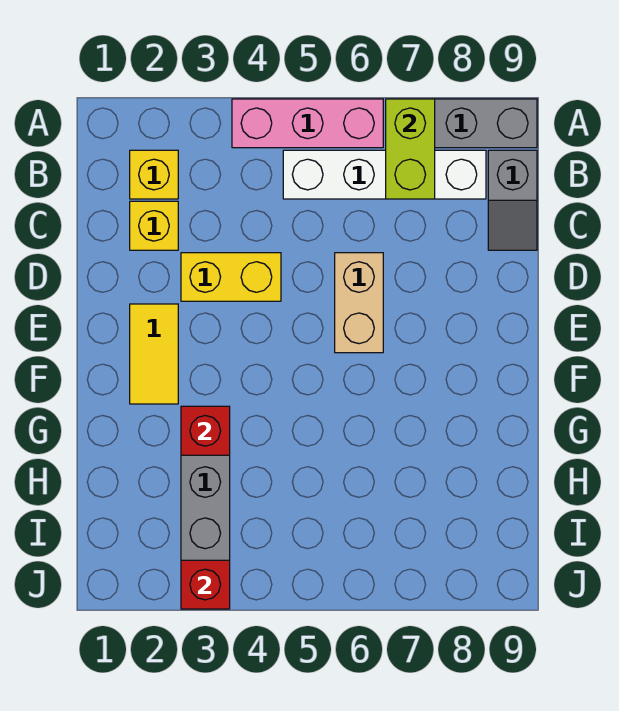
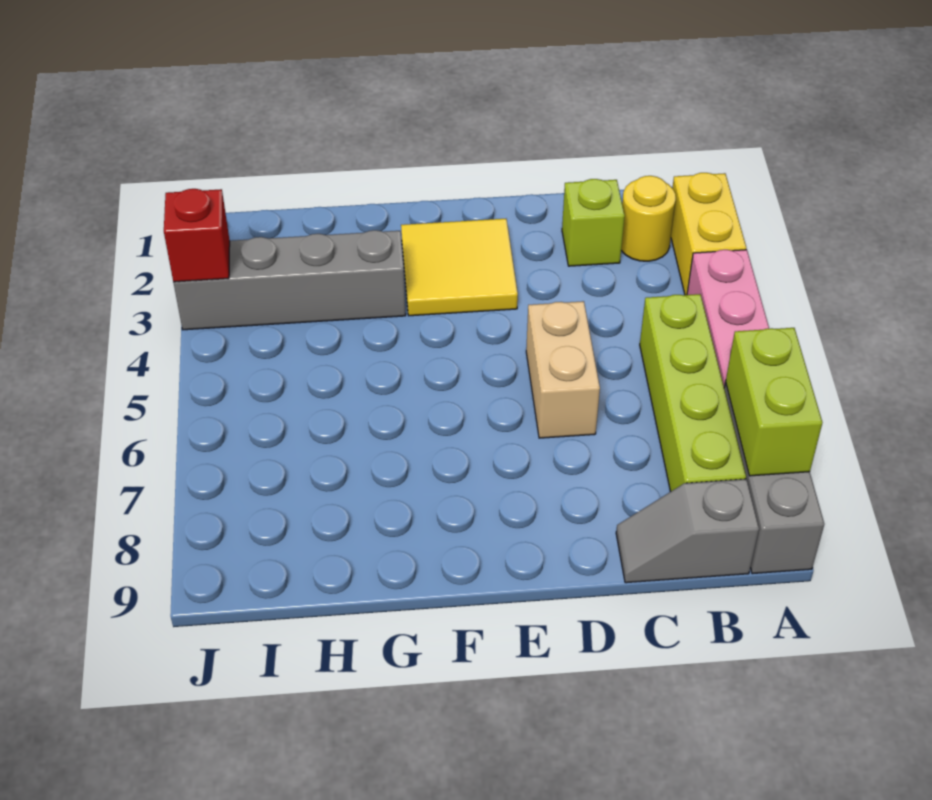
lime brick A7:B7 level 2 -> lime brick A7:A8 level 2
yellow brick B2 level 1 -> yellow round brick B2 level 1
white brick B5:B8 level 1 -> lime brick B5:B8 level 1
yellow brick C2 level 1 -> lime brick C2 level 1
yellow brick D3:D4 level 1 -> yellow brick A2:A3 level 1
tan brick D6:E6 level 1 -> tan brick D5:D6 level 1
yellow tile E2:F2 level 1 -> yellow tile E2:F3 level 1
red brick G3 level 2 -> none

